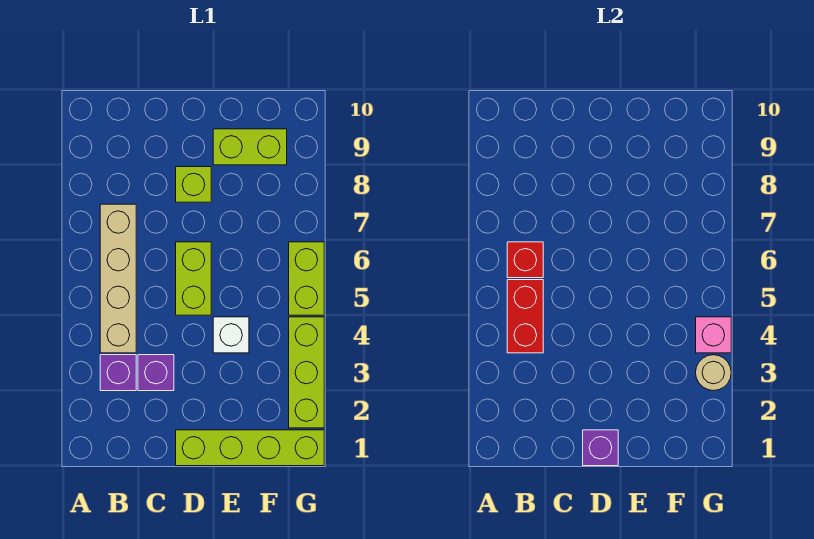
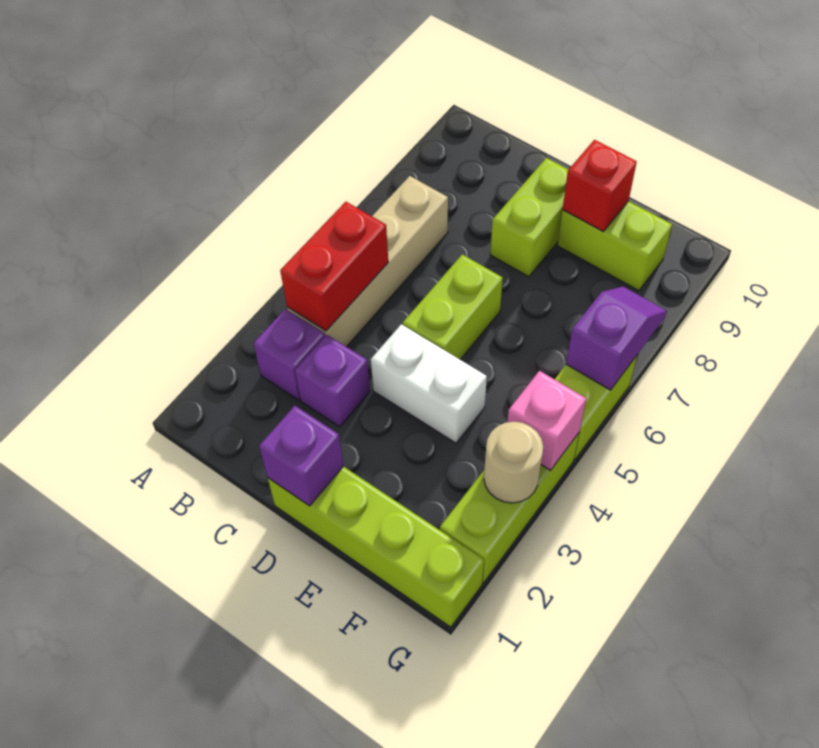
red brick B6 level 2 -> red brick E9 level 2
lime brick D8 level 1 -> lime brick D8:D9 level 1
white brick E4 level 1 -> white brick D4:E4 level 1
none -> purple slope G6:G7 level 2 top 6

